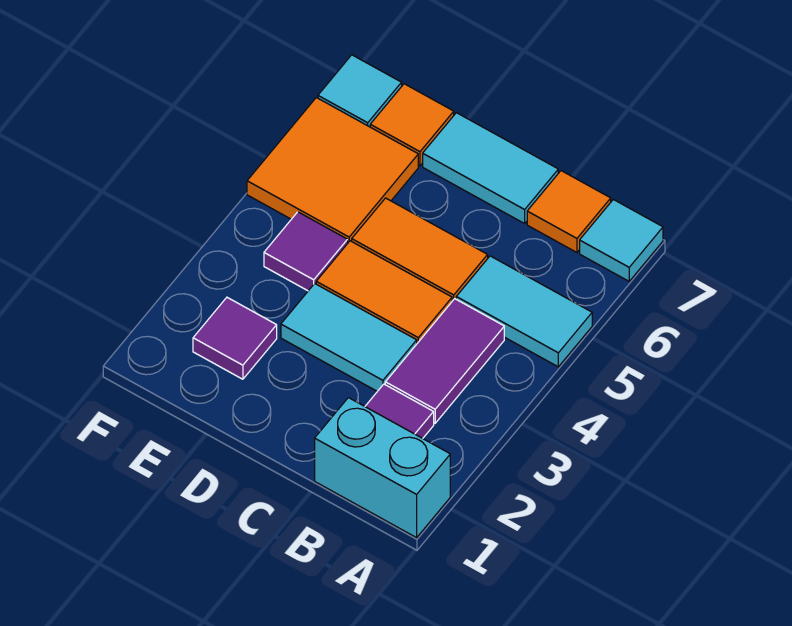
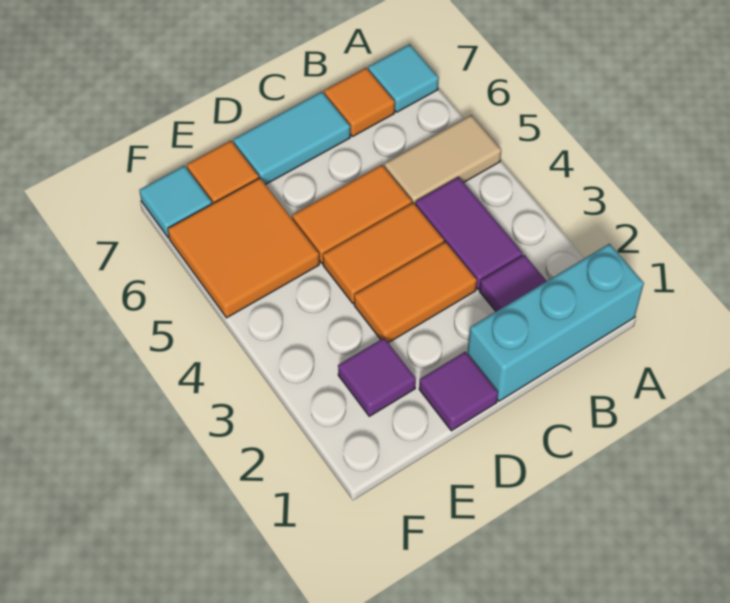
cyan brick A1:B1 level 1 -> cyan brick A1:C1 level 1
cyan tile A5:B5 level 1 -> tan tile A5:B5 level 1
cyan tile C3:D3 level 1 -> orange tile C3:D3 level 1
purple tile E4 level 1 -> purple tile D1 level 1

